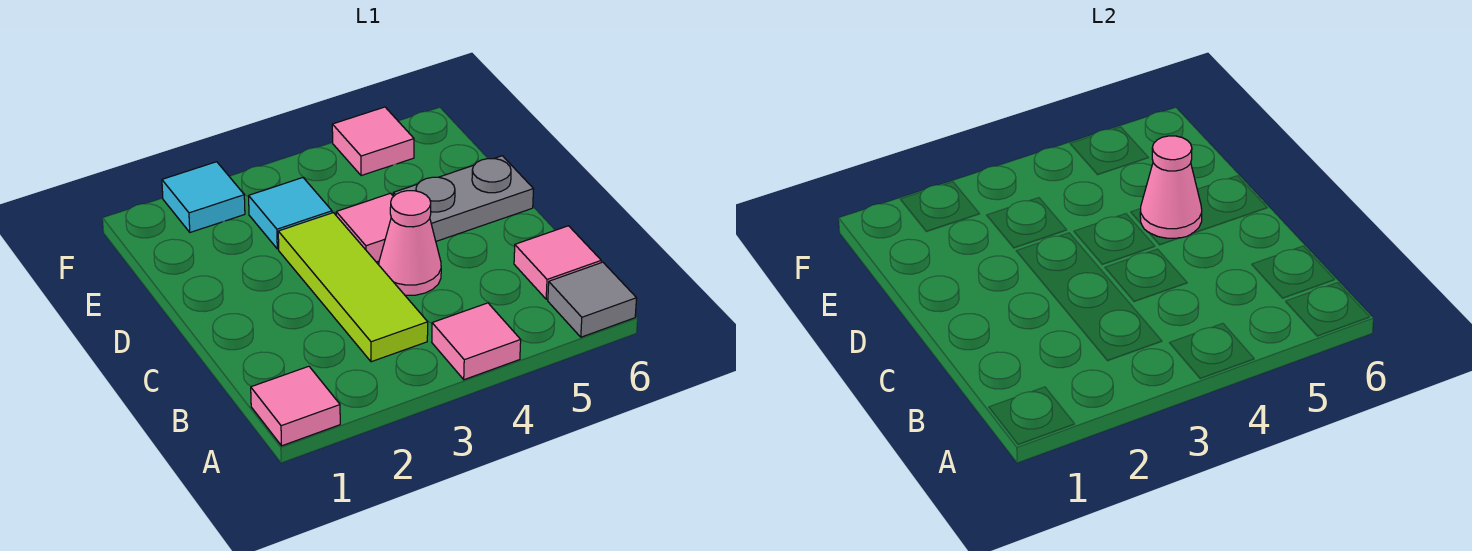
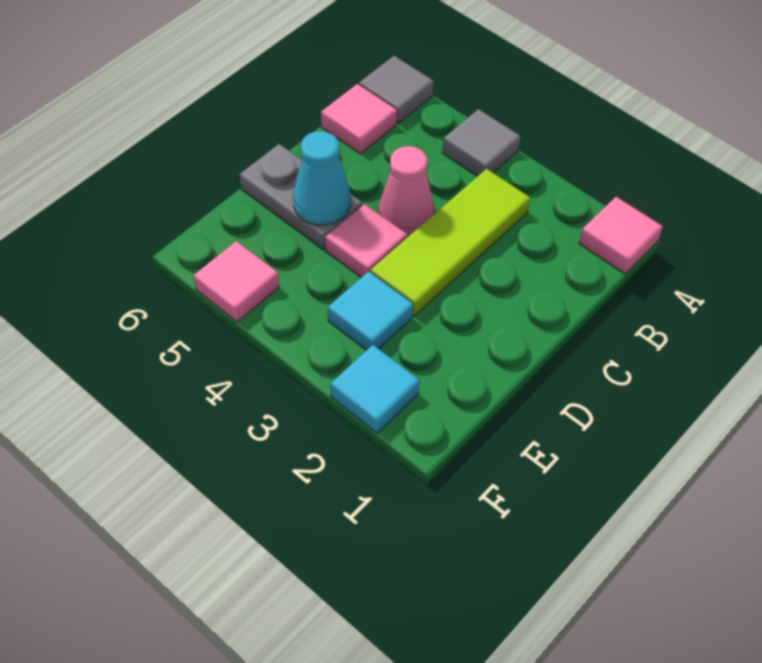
pink tile A4 level 1 -> grey tile A4 level 1
pink cone D5 level 2 -> cyan cone D5 level 2

